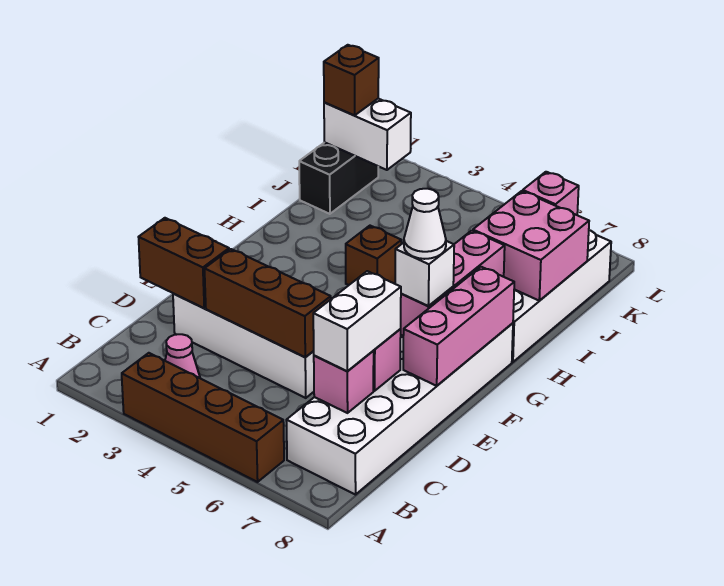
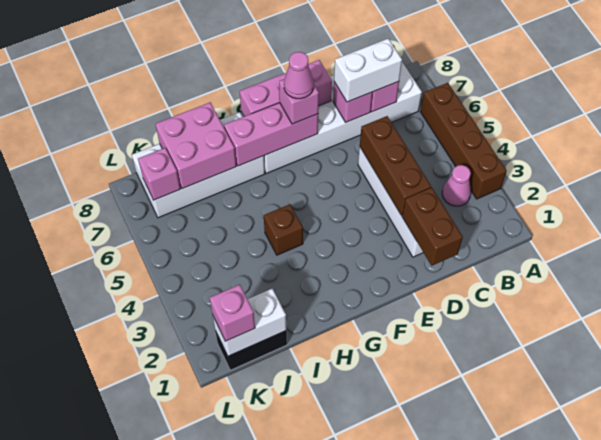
white brick F7 level 3 -> pink brick F7 level 3
white cone F7 level 4 -> pink cone F7 level 4
white brick K1:K2 level 2 -> white brick J1:K1 level 2
brown brick K1 level 3 -> pink brick K1 level 3

